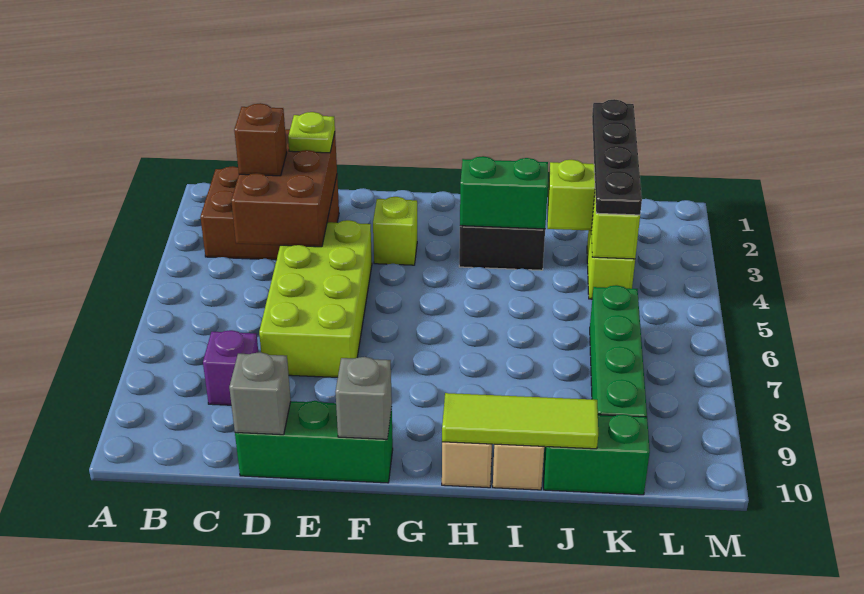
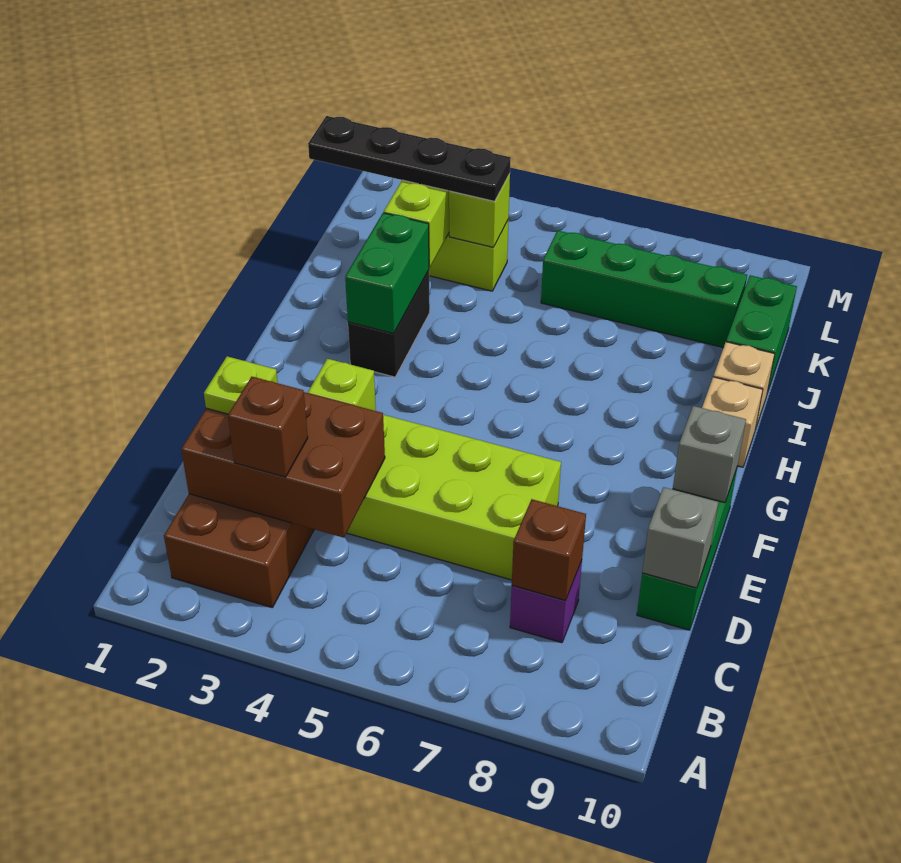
none -> brown brick C8 level 2
lime tile H10:J10 level 2 -> none

